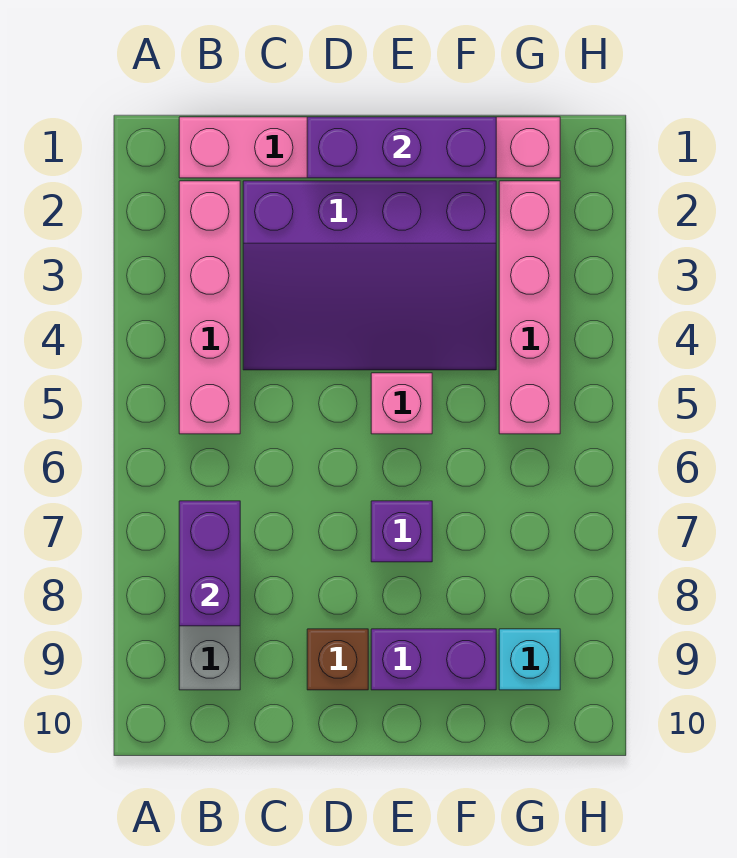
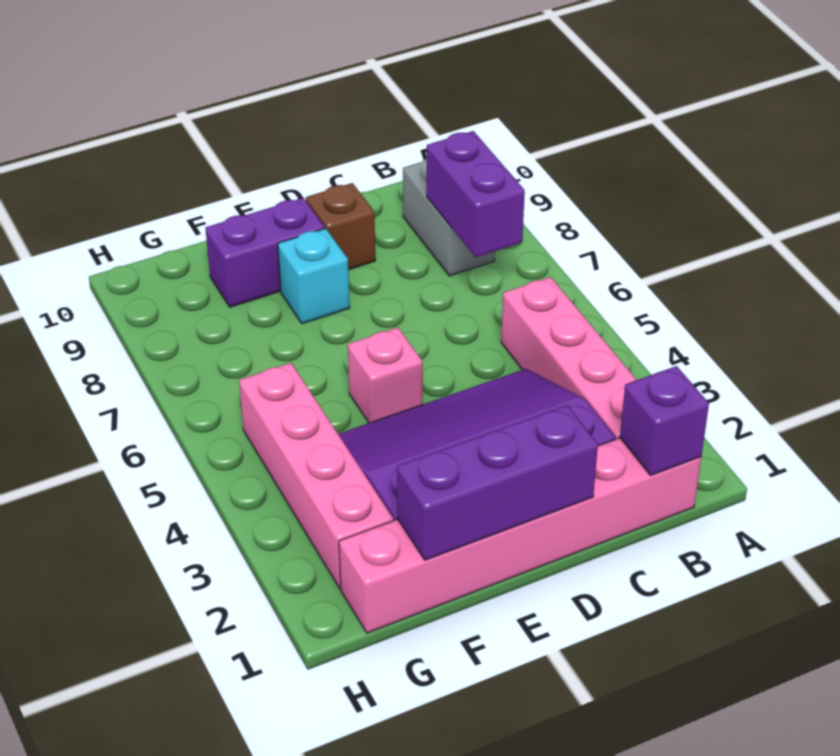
purple brick E7 level 1 -> purple brick B1 level 2
cyan brick G9 level 1 -> cyan brick E8 level 1

